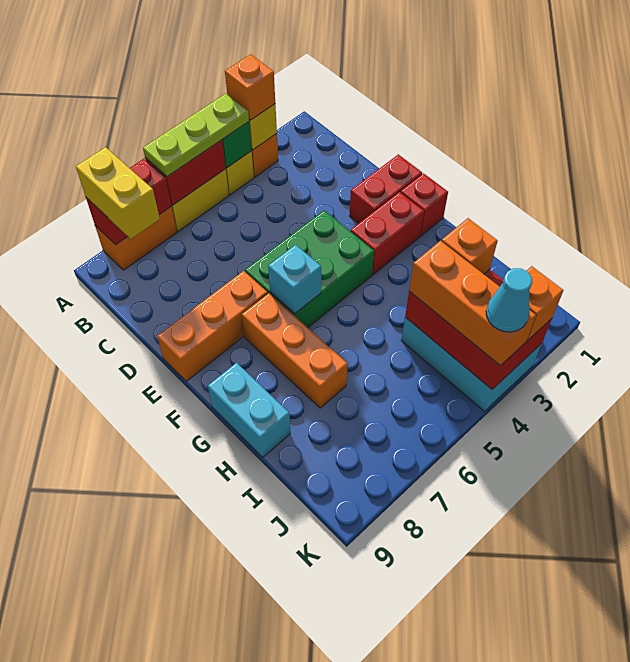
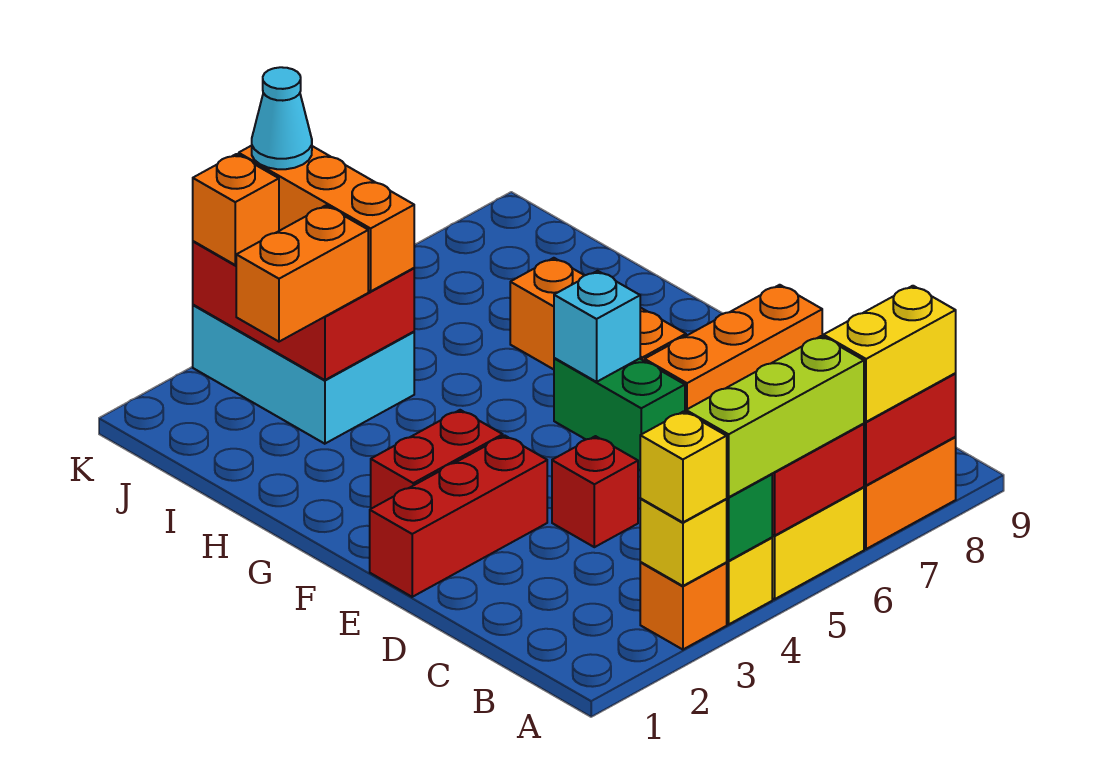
orange brick A3 level 3 -> yellow brick A3 level 3
lime plate A4:A6 level 3 -> lime brick A4:A6 level 3
yellow brick A8:B8 level 3 -> yellow brick A7:A8 level 3
red brick E1:E2 level 1 -> red brick E1:E3 level 1
green brick E4:F6 level 1 -> green brick E6:F6 level 1
red brick F1 level 1 -> red brick D4 level 1
cyan brick G9:H9 level 1 -> none
orange brick I3 level 3 -> orange brick I2:I3 level 3

